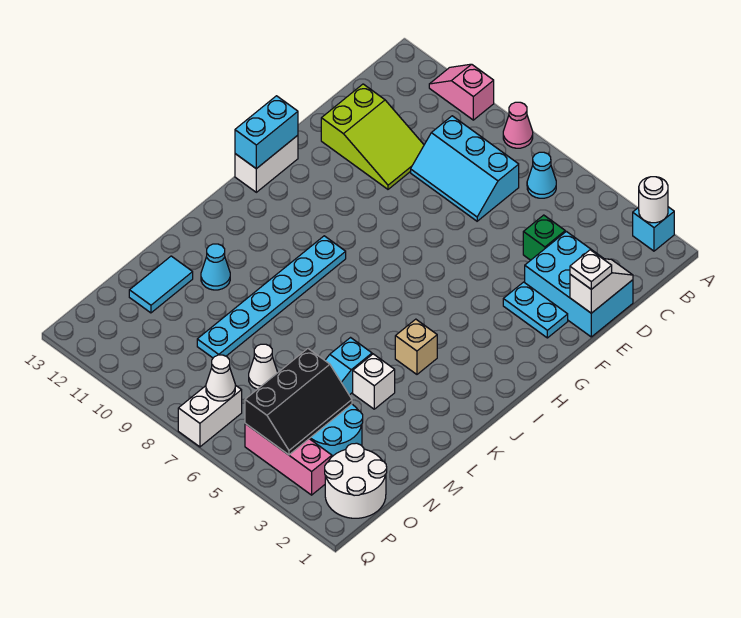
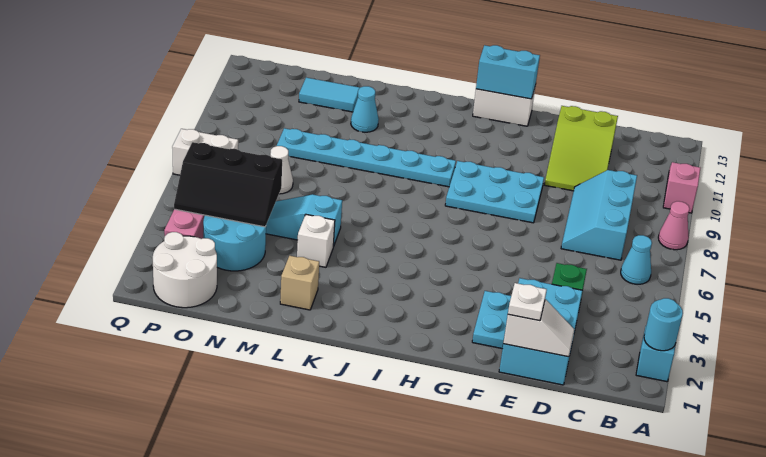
white round brick A2 level 2 -> cyan round brick A2 level 2
none -> cyan plate F8:H9 level 1
tan brick J4 level 1 -> tan brick L2 level 1
white cone P7 level 2 -> none

